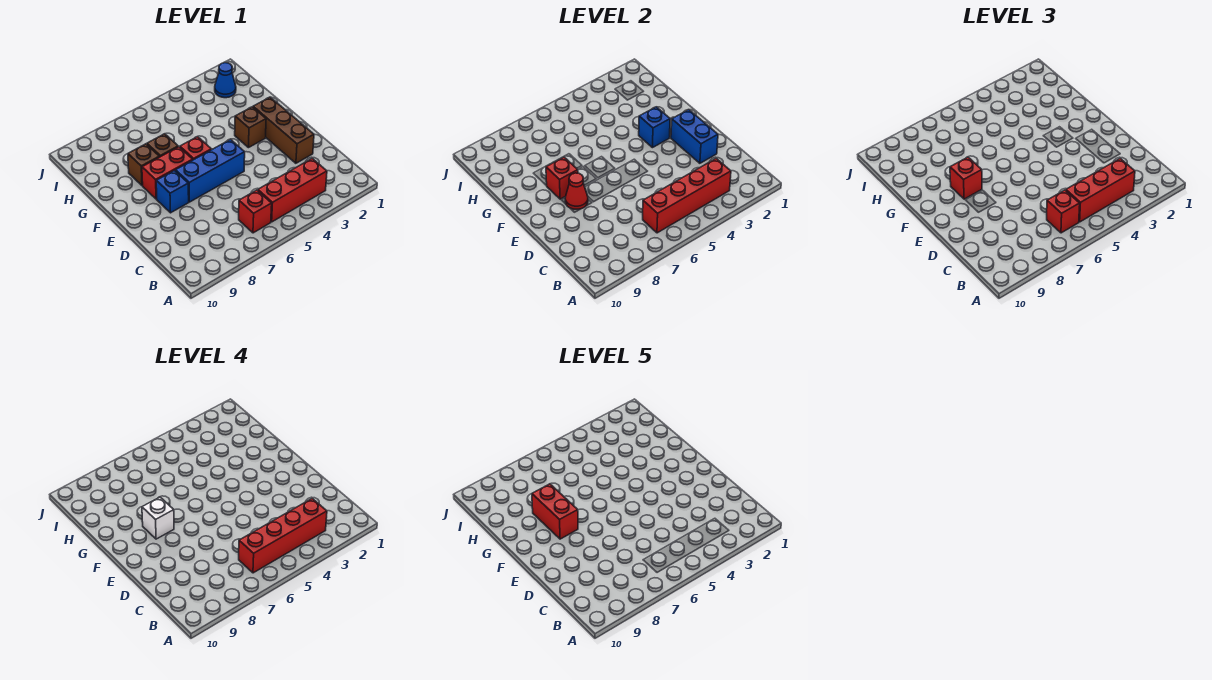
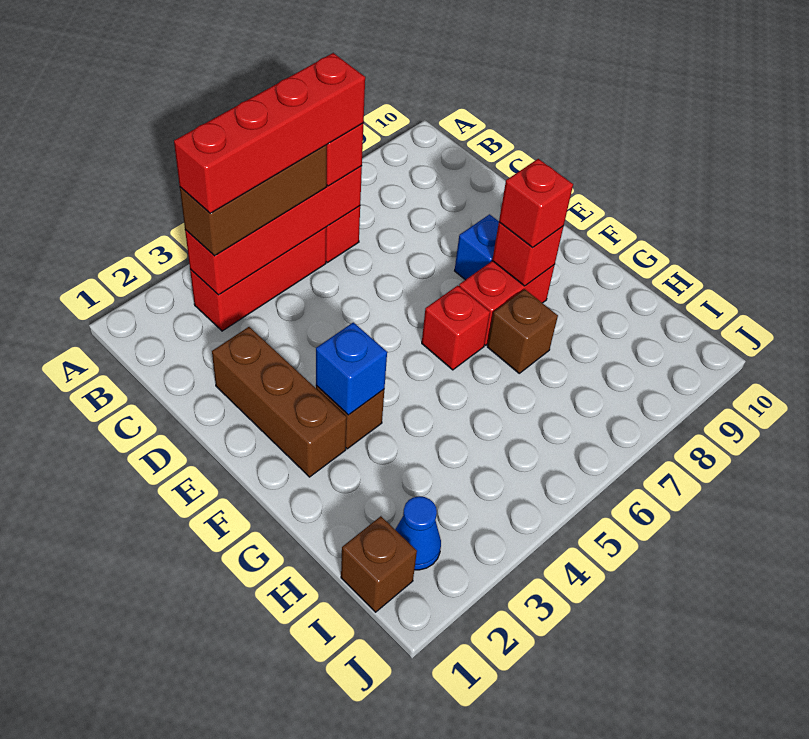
red brick B3:B5 level 3 -> brown brick B3:B5 level 3
blue brick D2:E2 level 2 -> none
blue brick E5:E7 level 1 -> none
red cone E8 level 2 -> none
white brick F8 level 4 -> none
red brick F8:G8 level 5 -> none
brown brick G8 level 1 -> brown brick I1 level 1

